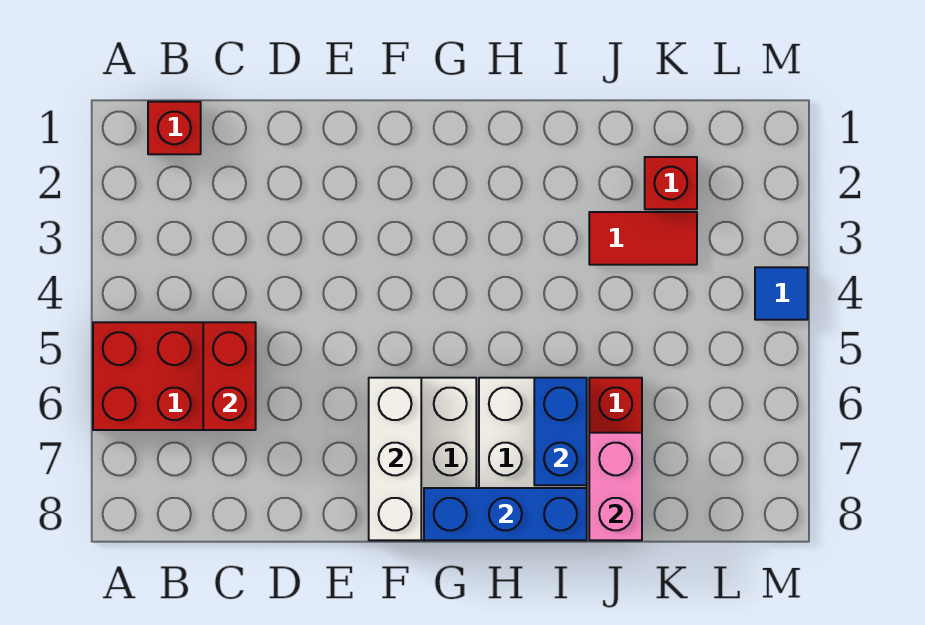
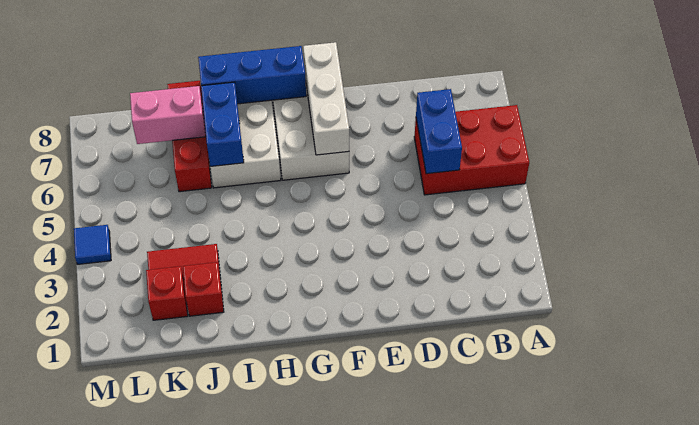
red brick B1 level 1 -> red brick J2 level 1
red brick C5:C6 level 2 -> blue brick C5:C6 level 2
pink brick J7:J8 level 2 -> pink brick J7:K7 level 2

